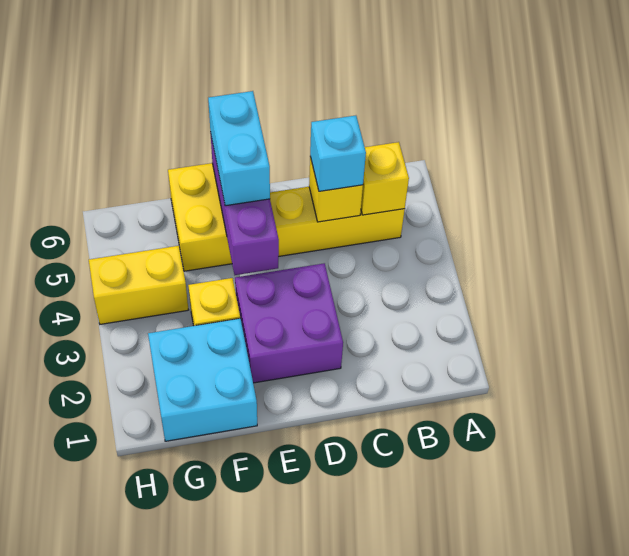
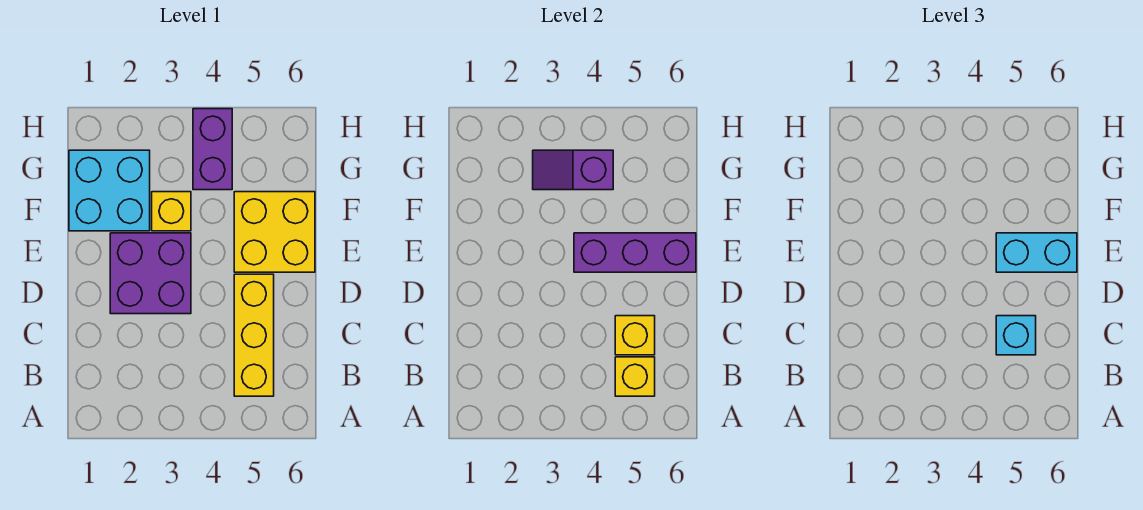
none -> purple slope G3:G4 level 2 top 4
yellow brick G4:H4 level 1 -> purple brick G4:H4 level 1

